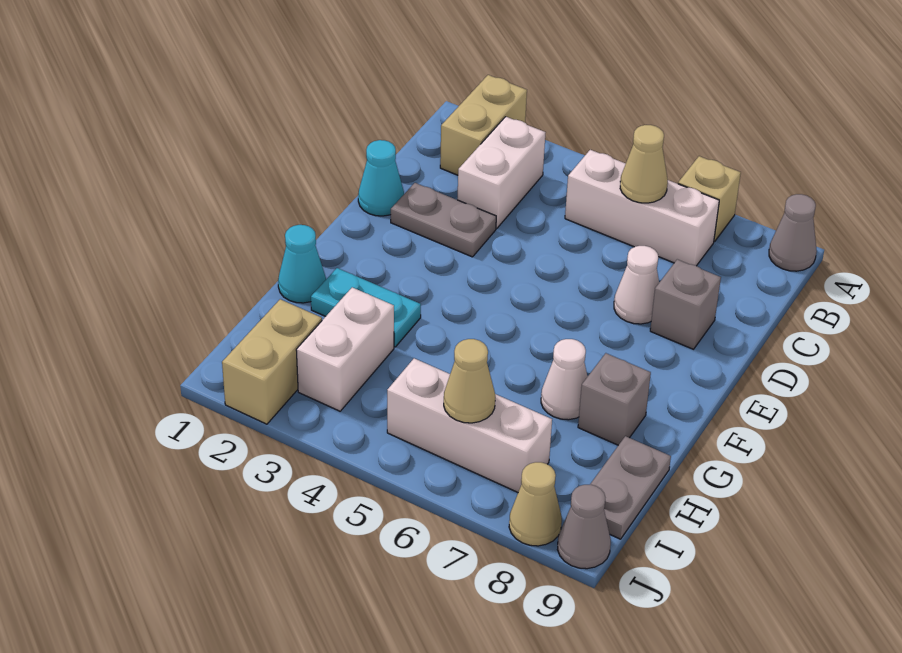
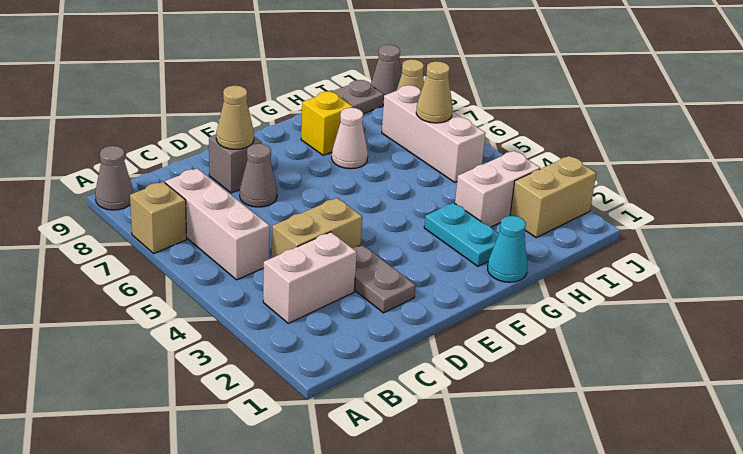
tan brick A2:B2 level 1 -> tan brick C4:D4 level 1
tan cone B6 level 2 -> tan cone D8 level 2
cyan cone D1 level 1 -> none
white cone D7 level 1 -> grey cone D7 level 1
grey brick G8 level 1 -> yellow brick G8 level 1

